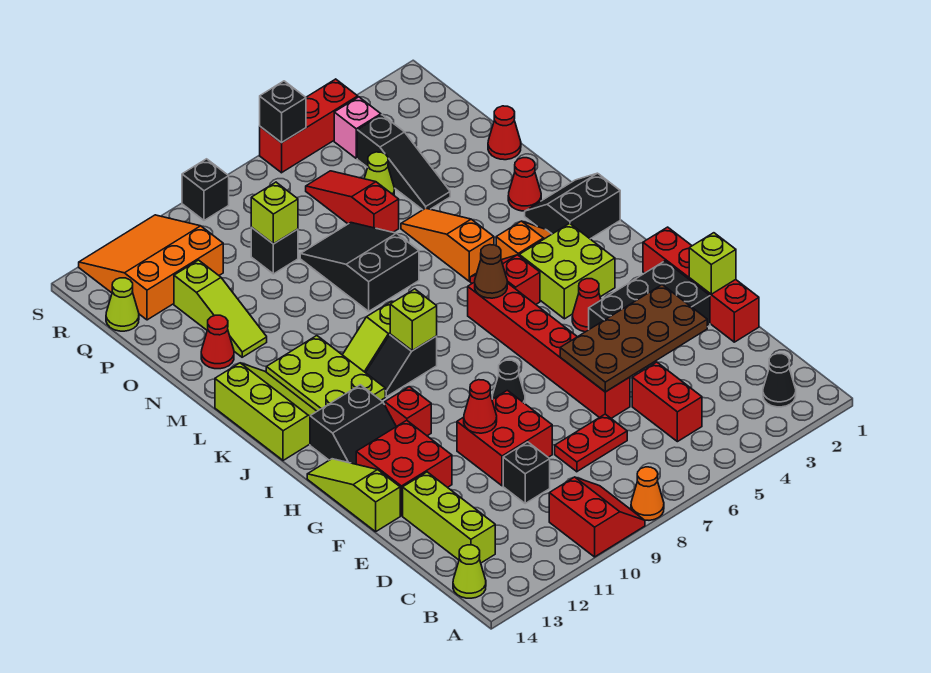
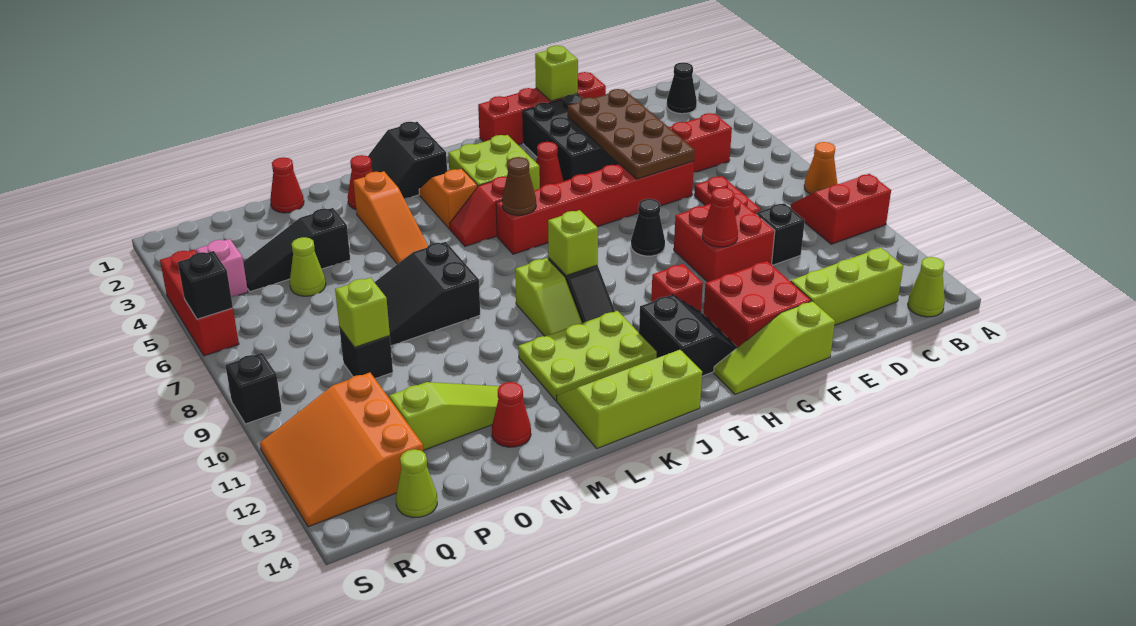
orange slope L5:N5 level 1 top L -> orange slope M3:M5 level 1 top 3
black slope O4:Q4 level 1 top Q -> black slope O4:Q4 level 1 top O
red slope O6:Q6 level 1 top O -> none

